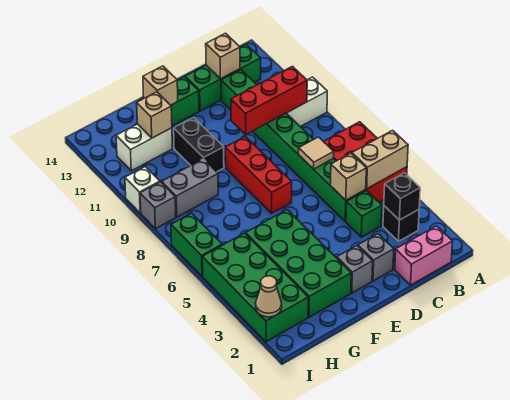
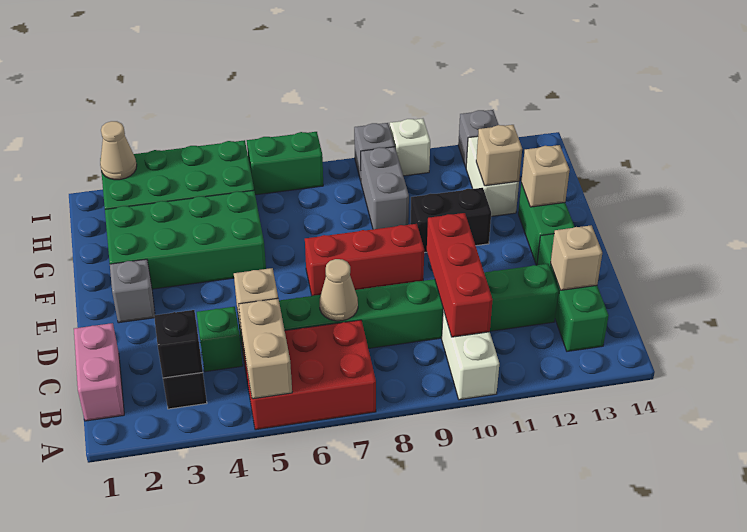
tan tile C7 level 2 -> tan cone C7 level 2
grey brick D2 level 1 -> grey brick I12 level 1

